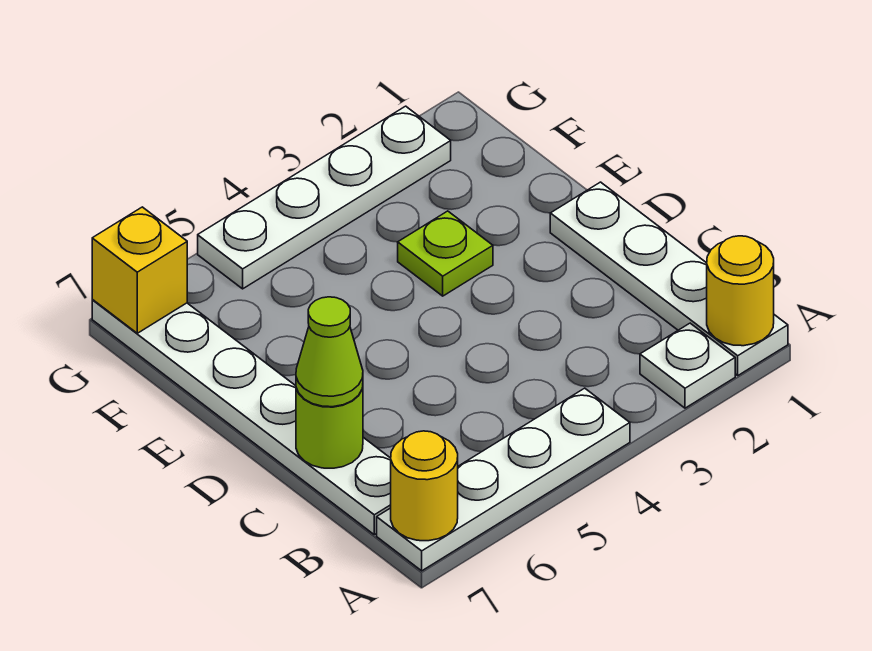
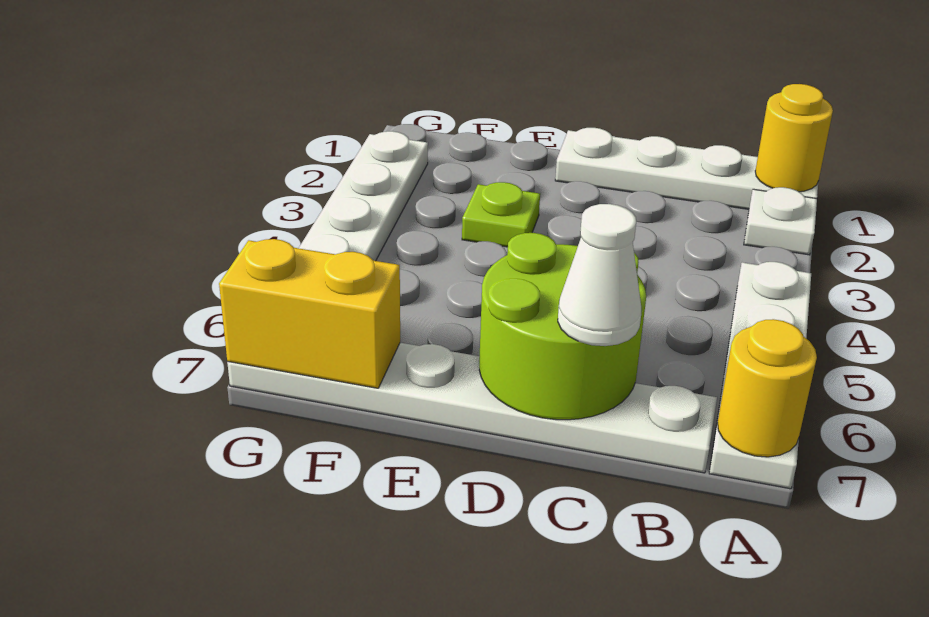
lime round brick C7 level 2 -> lime round brick C6:D7 level 2
lime cone C7 level 3 -> white cone C7 level 3
yellow brick G7 level 2 -> yellow brick F7:G7 level 2

